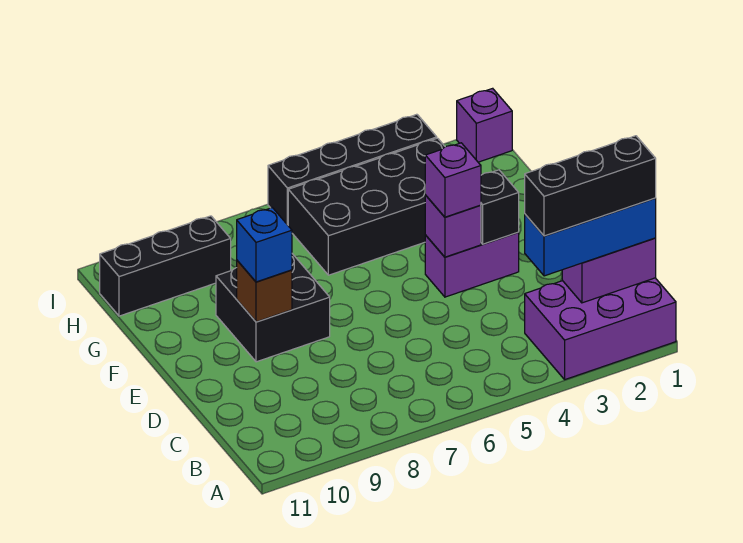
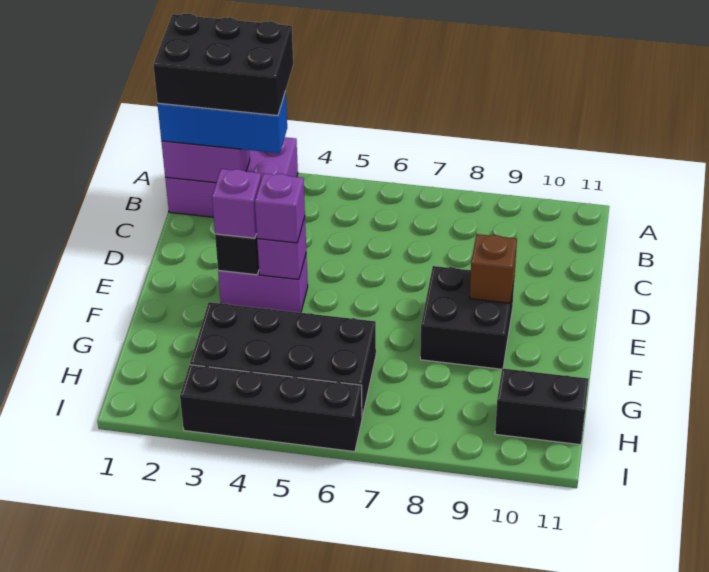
black brick B1:B3 level 4 -> black brick A1:B3 level 4
blue brick E9 level 3 -> none
black brick H9:H11 level 1 -> black brick H10:H11 level 1
purple brick I1 level 1 -> purple brick E3 level 3

